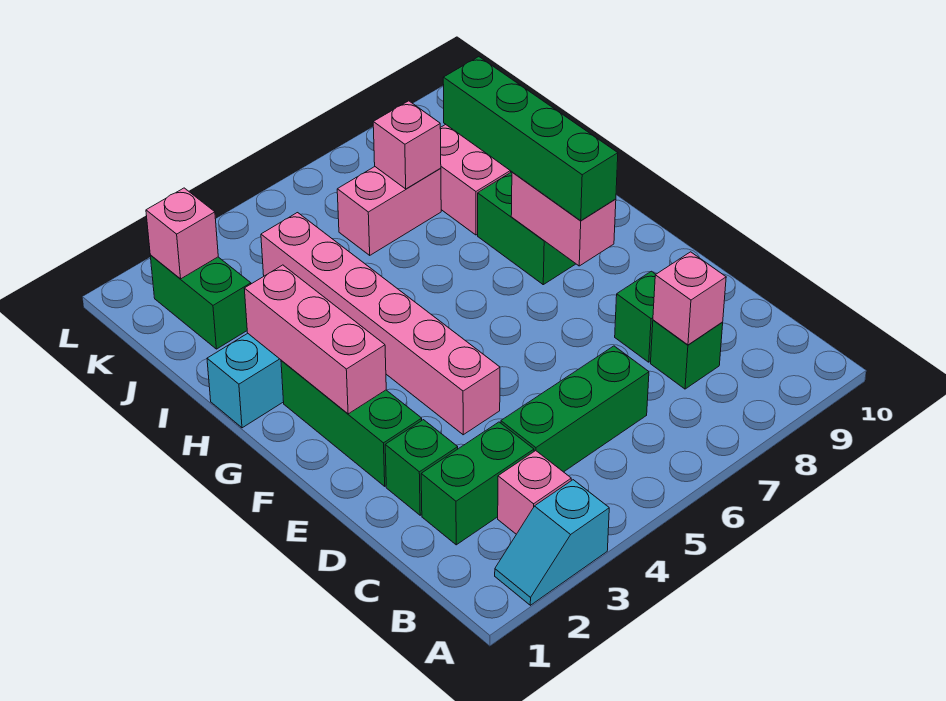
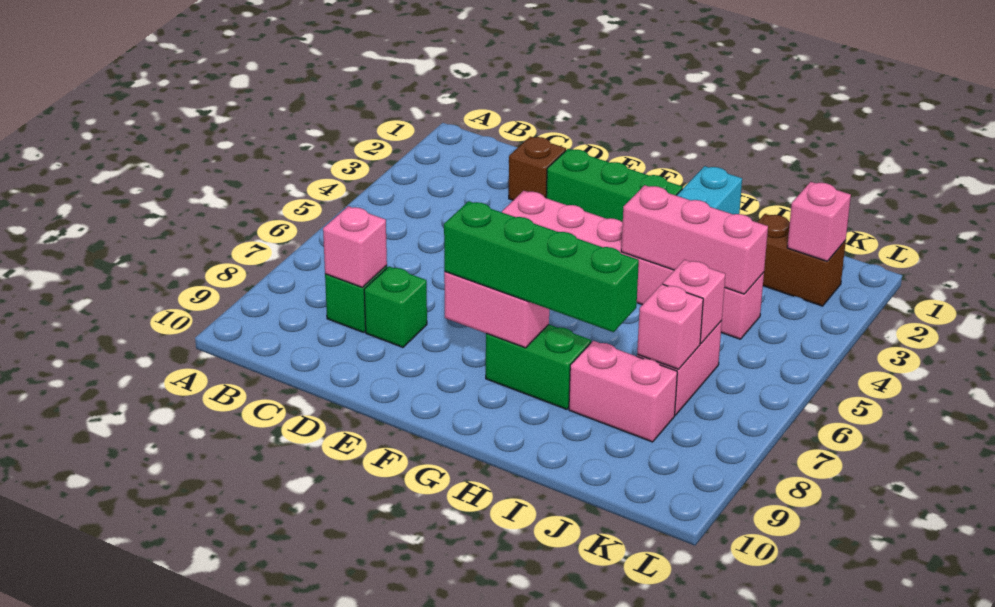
cyan slope A2:A3 level 1 top 3 -> none
pink brick B3 level 1 -> pink brick J6 level 2
green brick C2:C3 level 1 -> none
green brick C4:C6 level 1 -> none
green brick D2 level 1 -> brown brick D2 level 1
pink brick F2:H2 level 2 -> pink brick H4:J4 level 2
green brick J2:K2 level 1 -> brown brick J2:K2 level 1

